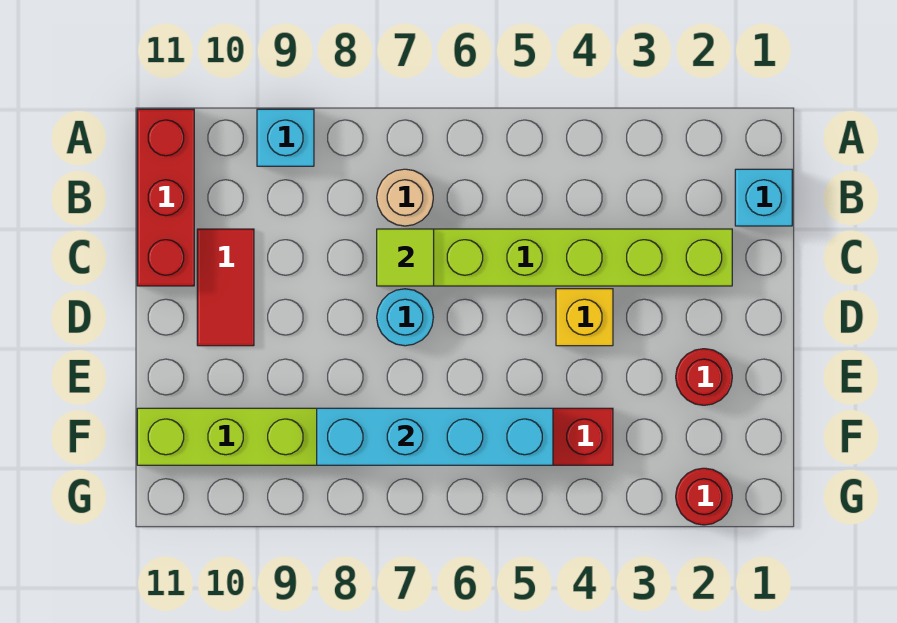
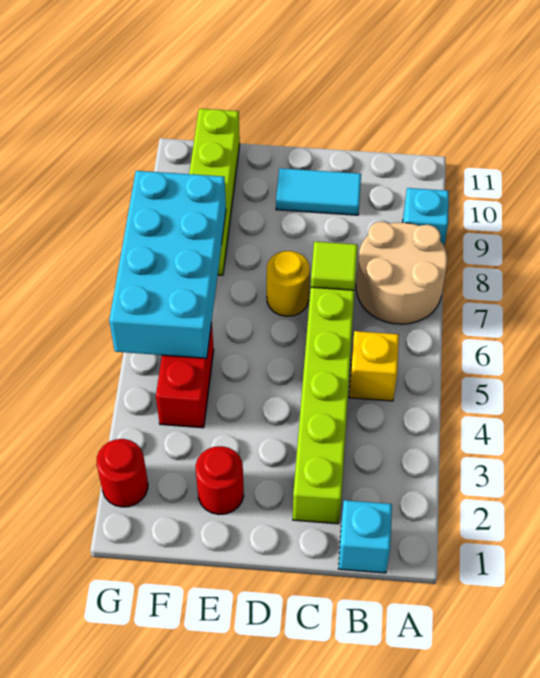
red brick A11:C11 level 1 -> none
tan round brick B7 level 1 -> tan round brick A7:B8 level 1
red tile C10:D10 level 1 -> cyan tile C10:D10 level 1
yellow brick D4 level 1 -> yellow brick B5 level 1
cyan round brick D7 level 1 -> yellow round brick D7 level 1
cyan brick F5:F8 level 2 -> cyan brick F5:G8 level 2

